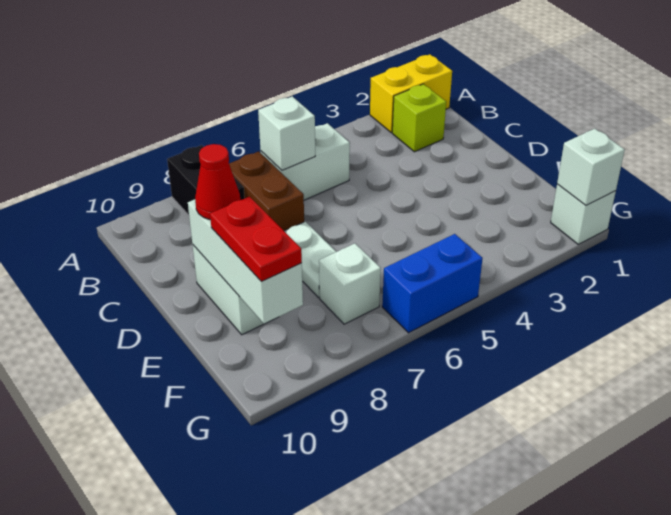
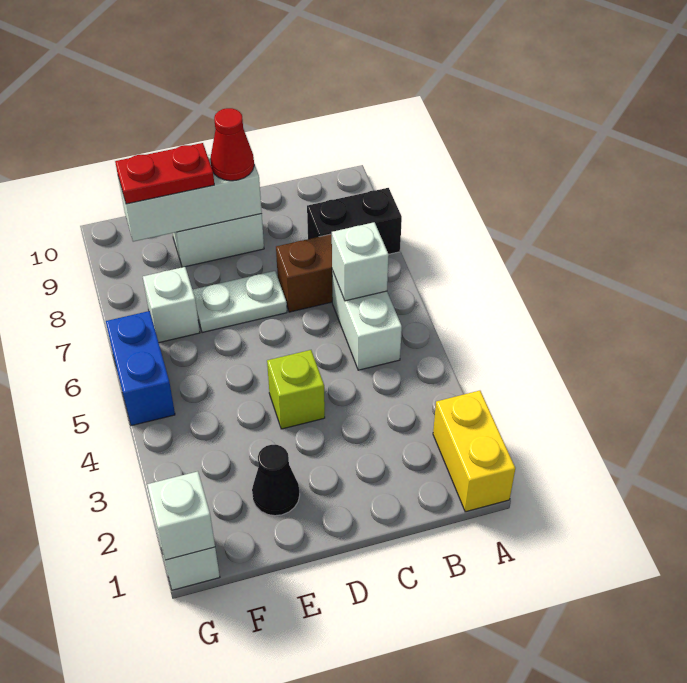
lime brick B2 level 1 -> lime brick D4 level 1
none -> black cone E2 level 1

